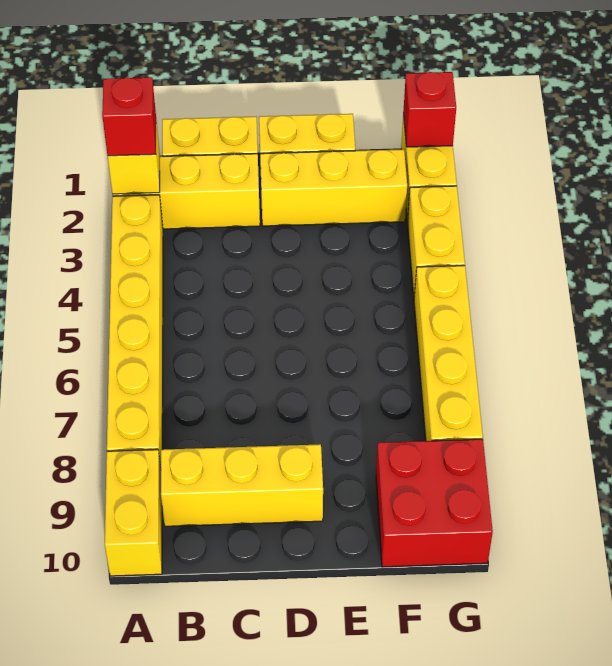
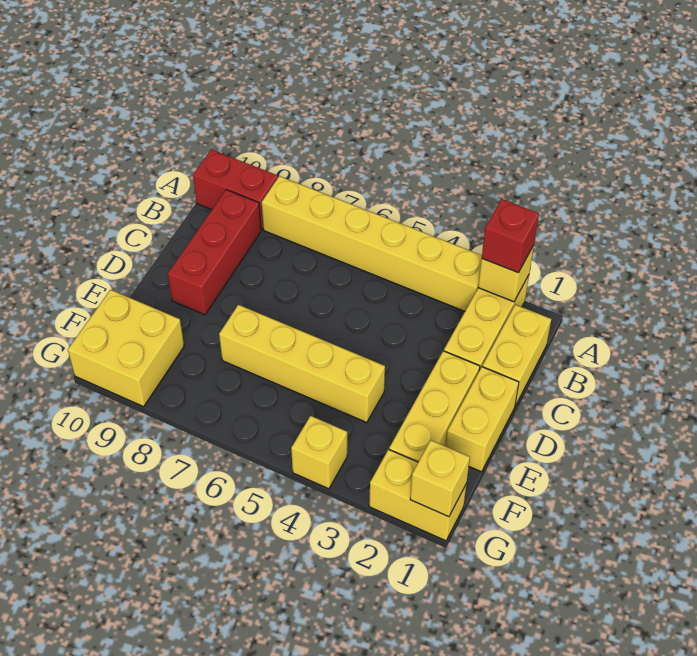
yellow brick A9:A10 level 1 -> red brick A9:A10 level 1
yellow brick B9:D9 level 1 -> red brick B9:D9 level 1
red brick F9:G10 level 1 -> yellow brick F9:G10 level 1
red brick G1 level 2 -> yellow brick G1 level 2
yellow brick G3:G4 level 1 -> yellow brick G4 level 1
yellow brick G5:G8 level 1 -> yellow brick E4:E7 level 1

